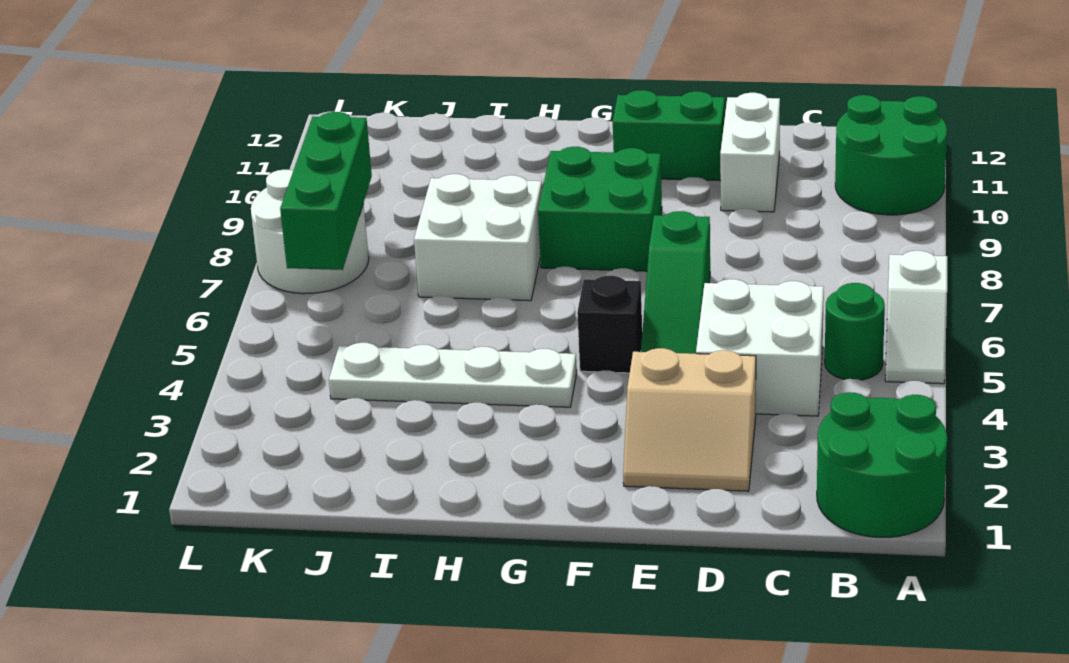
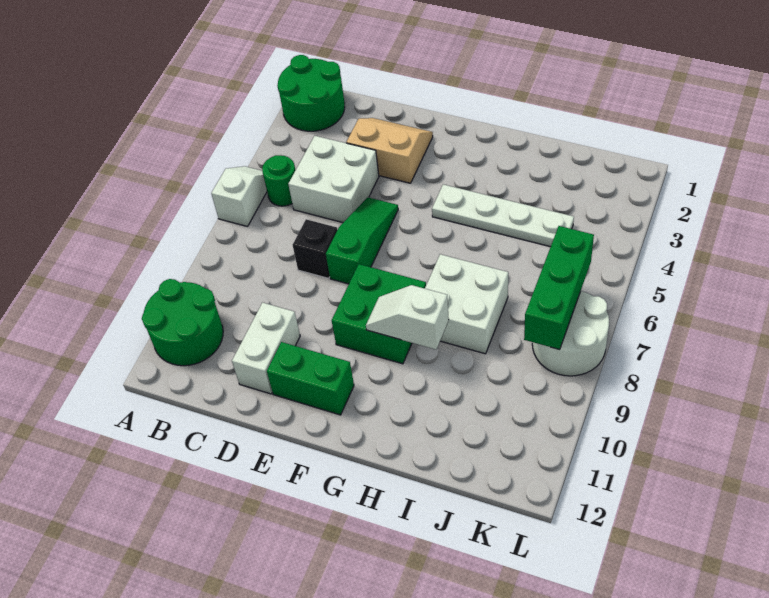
black brick F5 level 1 -> black brick D7 level 1
none -> white slope G9:H9 level 2 top H

